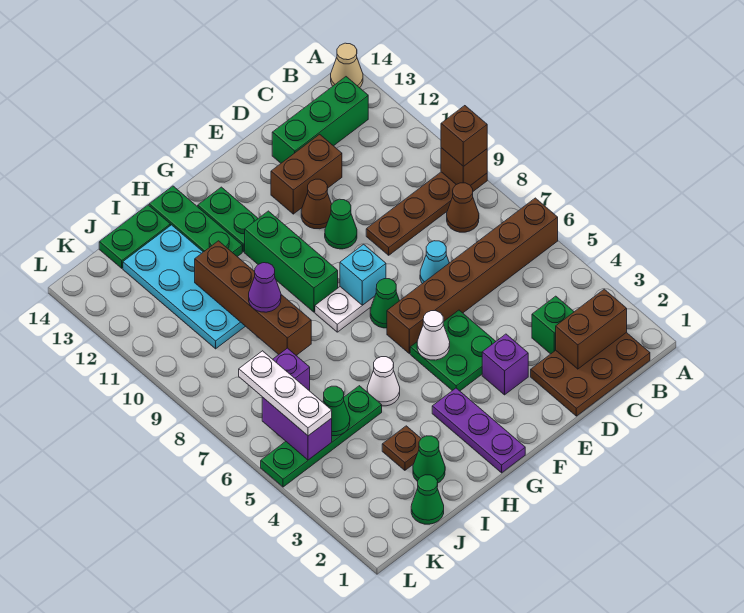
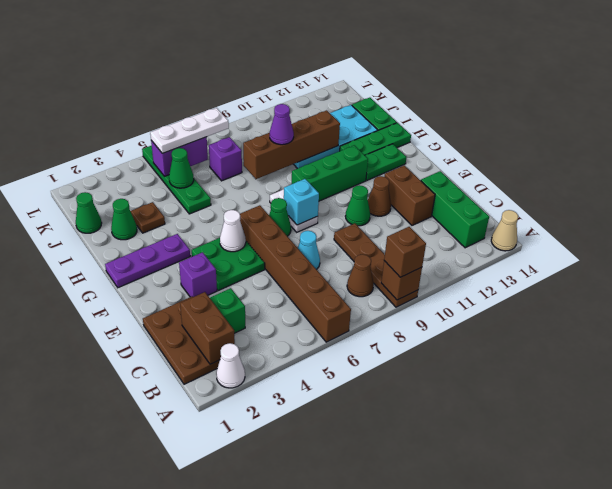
white cone H5 level 1 -> white cone A2 level 1

